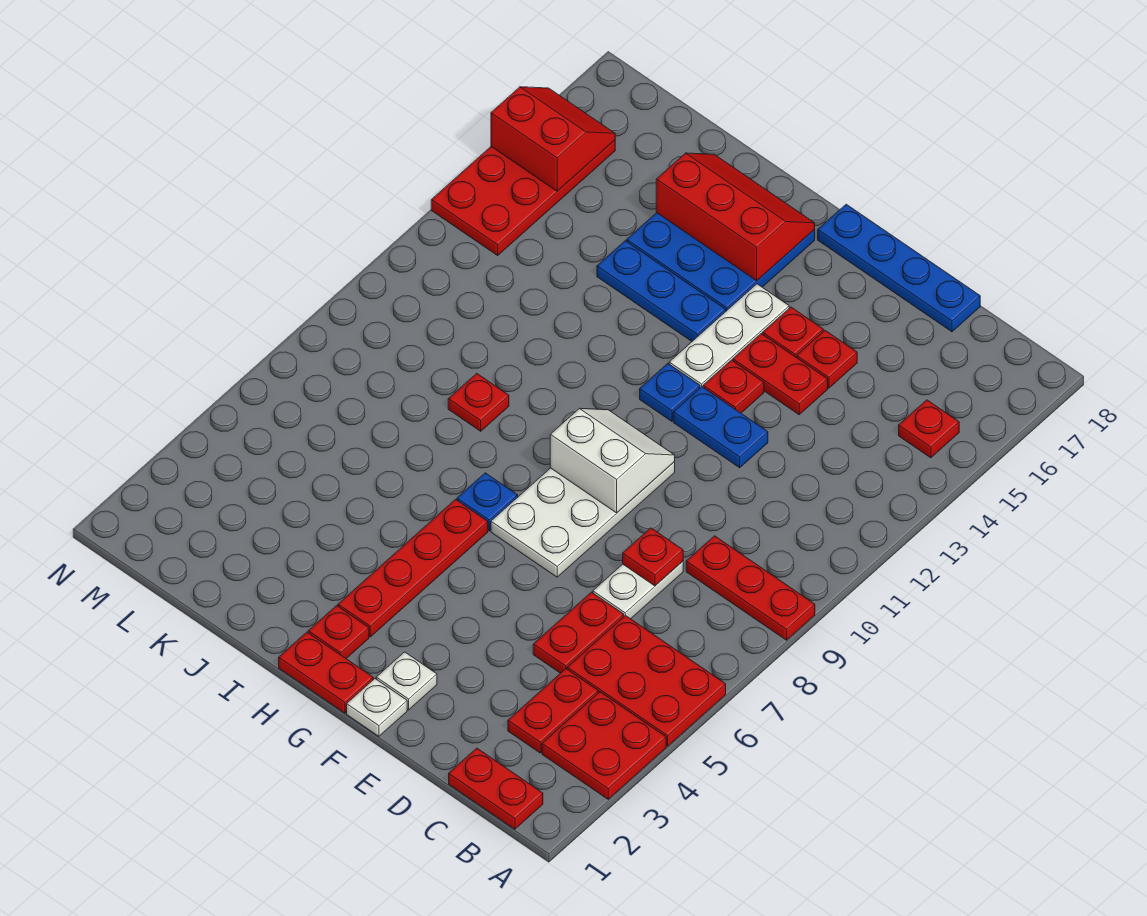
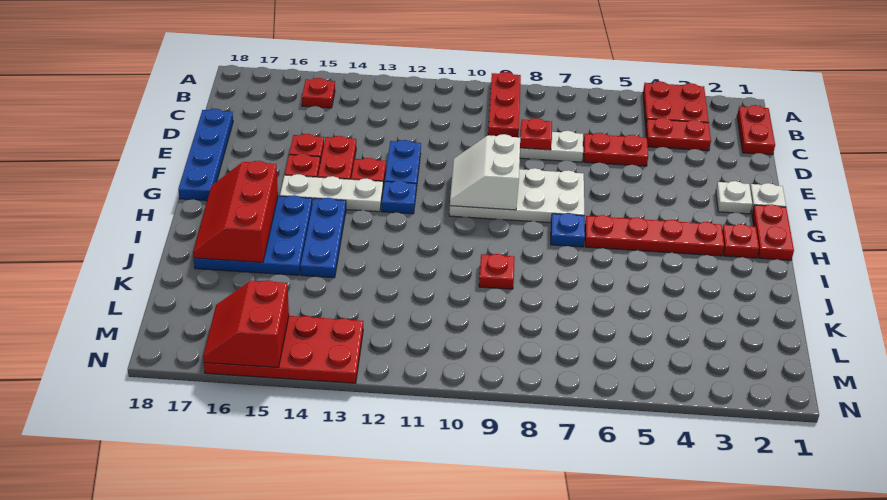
red plate A5:C6 level 1 -> none

